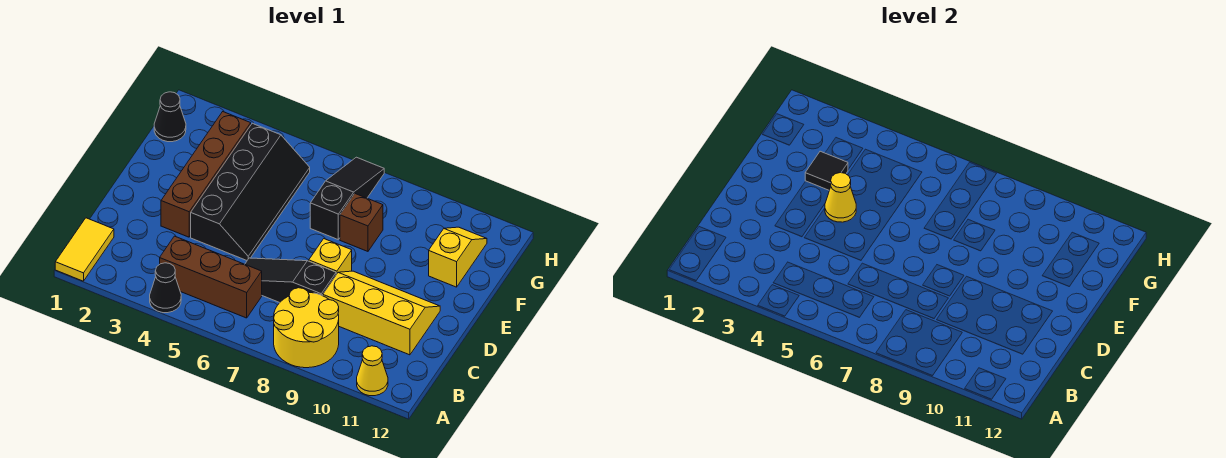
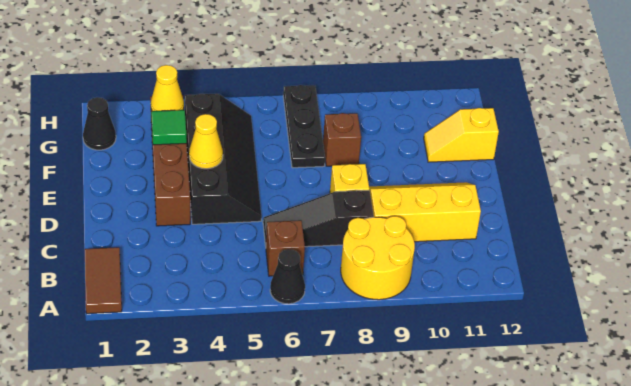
yellow tile A1:B1 level 1 -> brown tile A1:B1 level 1
black cone A4 level 1 -> black cone A6 level 1
yellow cone A11 level 1 -> yellow cone G3 level 2
brown brick B4:B6 level 1 -> brown brick B6 level 1
black tile F3 level 2 -> green tile F3 level 2
black slope F7:H7 level 1 top F -> black plate F7:H7 level 1
yellow slope F11:G11 level 1 top F -> yellow slope F11:F12 level 1 top 12

